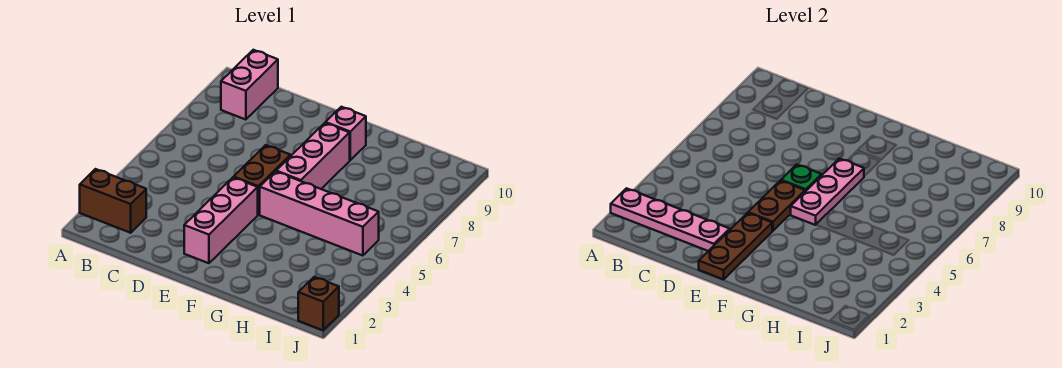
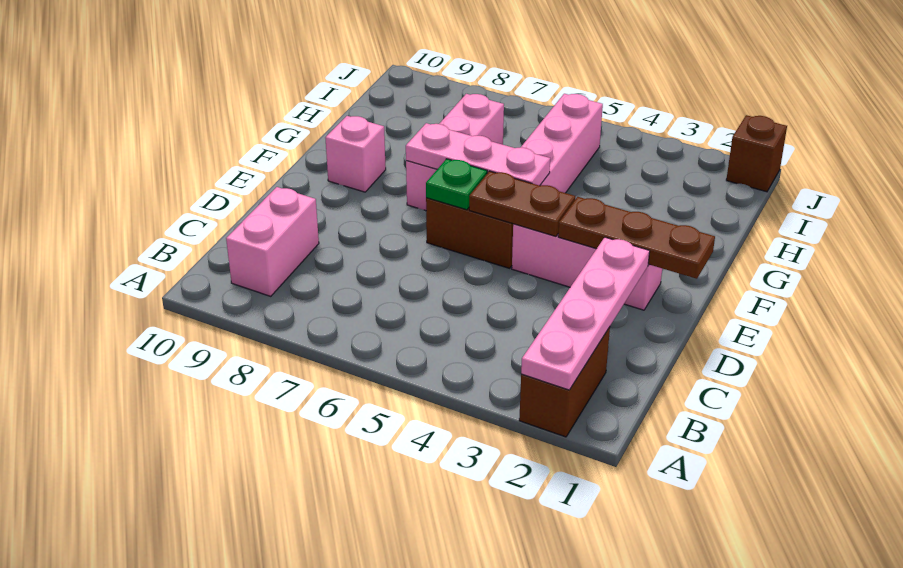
pink brick B9:B10 level 1 -> pink brick B9:C9 level 1
pink brick F6:F8 level 1 -> pink brick F7:H7 level 1

